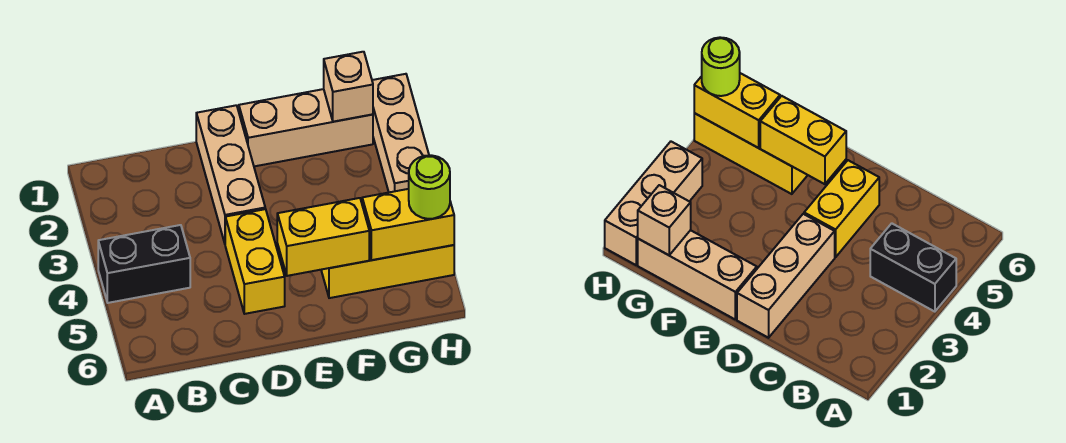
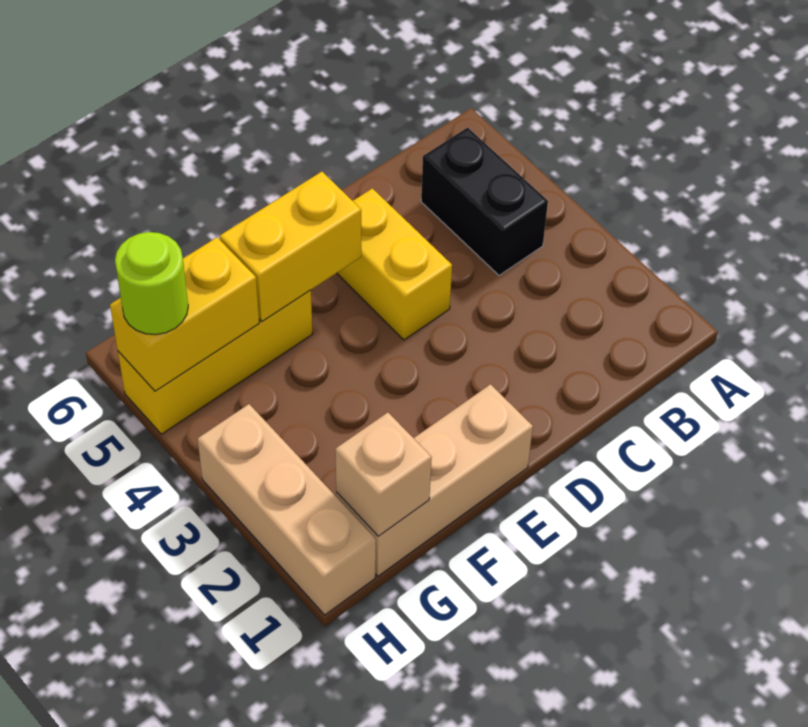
black brick A4:B4 level 1 -> black brick B4:B5 level 1
tan brick D1:D3 level 1 -> none

